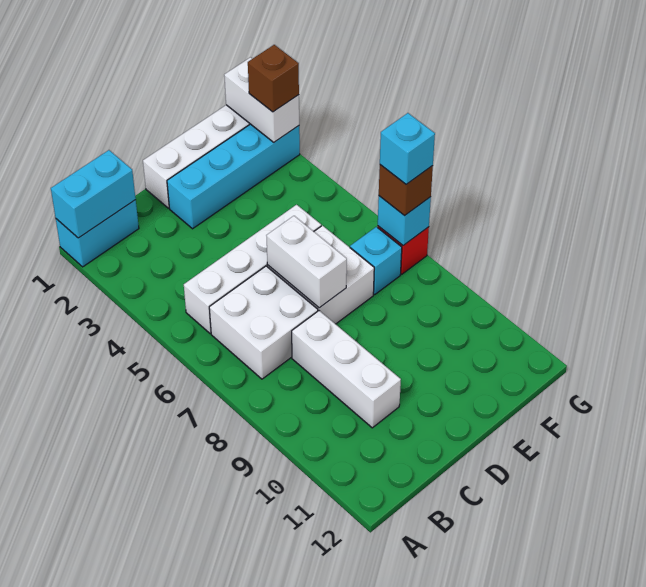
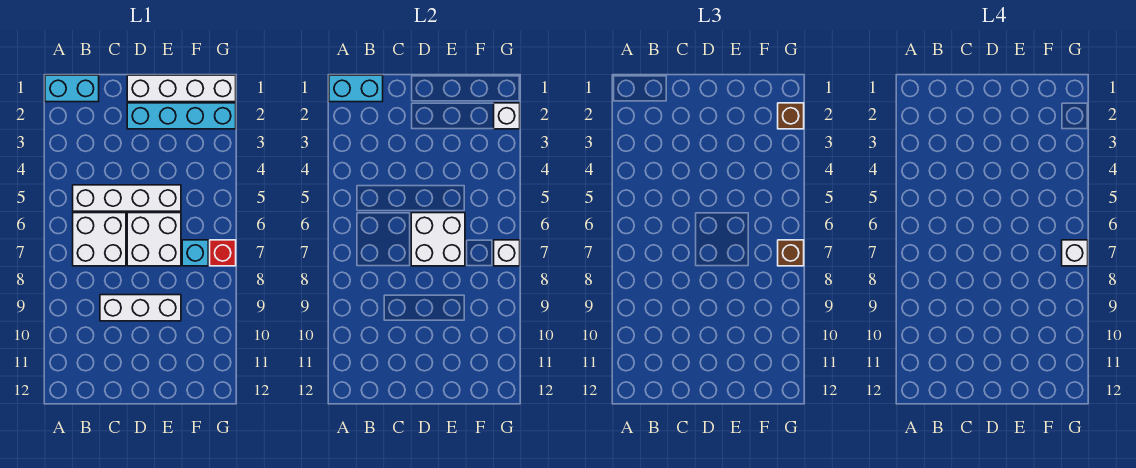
white brick C8:C10 level 1 -> white brick C9:E9 level 1
white brick D6:D7 level 2 -> white brick D6:E7 level 2
white brick G1:G2 level 2 -> white brick G2 level 2
cyan brick G7 level 2 -> white brick G7 level 2
cyan brick G7 level 4 -> white brick G7 level 4

